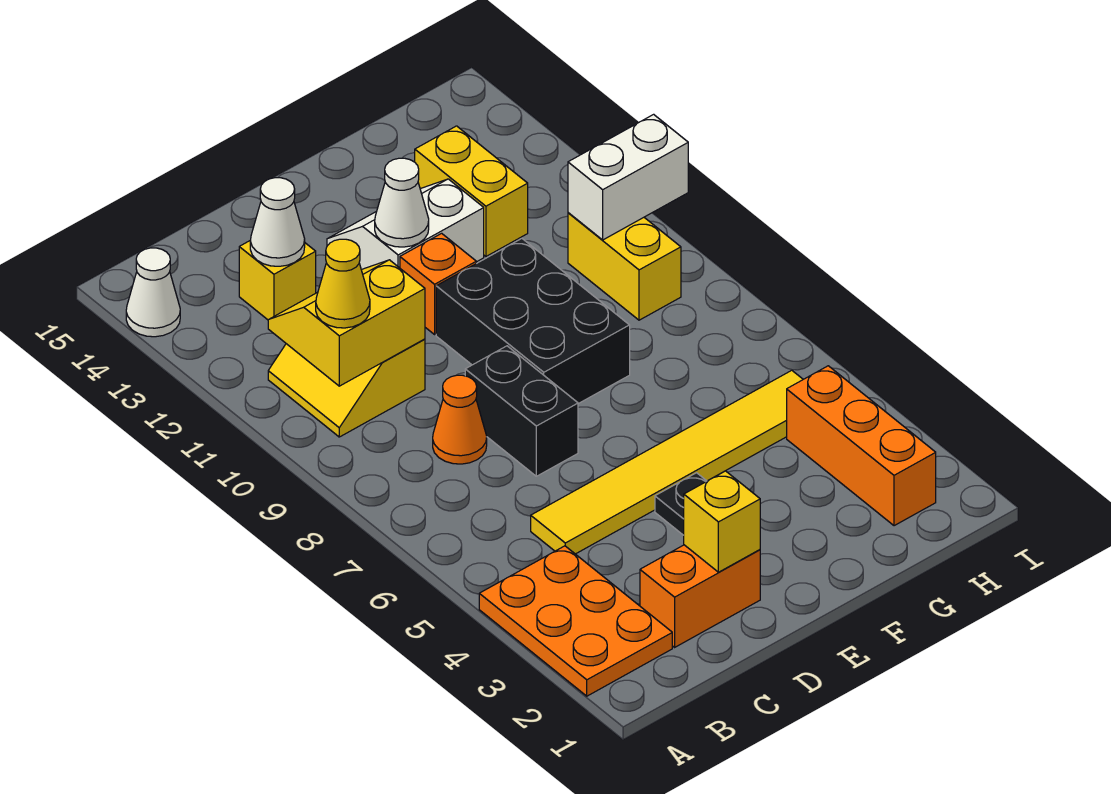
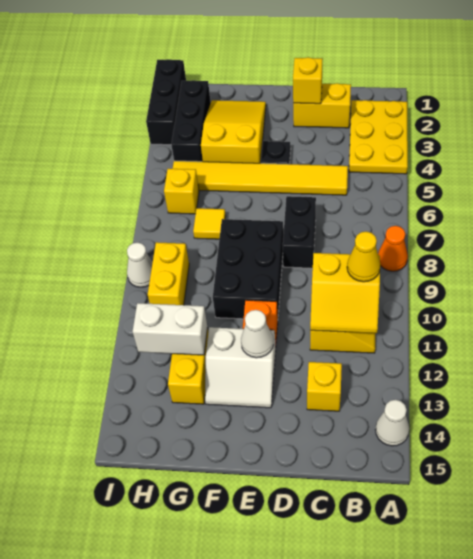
orange plate A2:B4 level 1 -> yellow plate A2:B4 level 1
orange brick C2:D2 level 1 -> yellow brick C2:D2 level 1
orange cone C8 level 1 -> orange cone A8 level 1
white cone C13 level 2 -> white cone I9 level 1
none -> yellow slope F2:G4 level 1 top 4
none -> yellow tile G7 level 1
orange brick H2:H4 level 1 -> black brick H2:H4 level 1
none -> yellow brick H6 level 1
white brick H10:I10 level 2 -> white brick G12:H12 level 2
none -> black brick I1:I3 level 1

